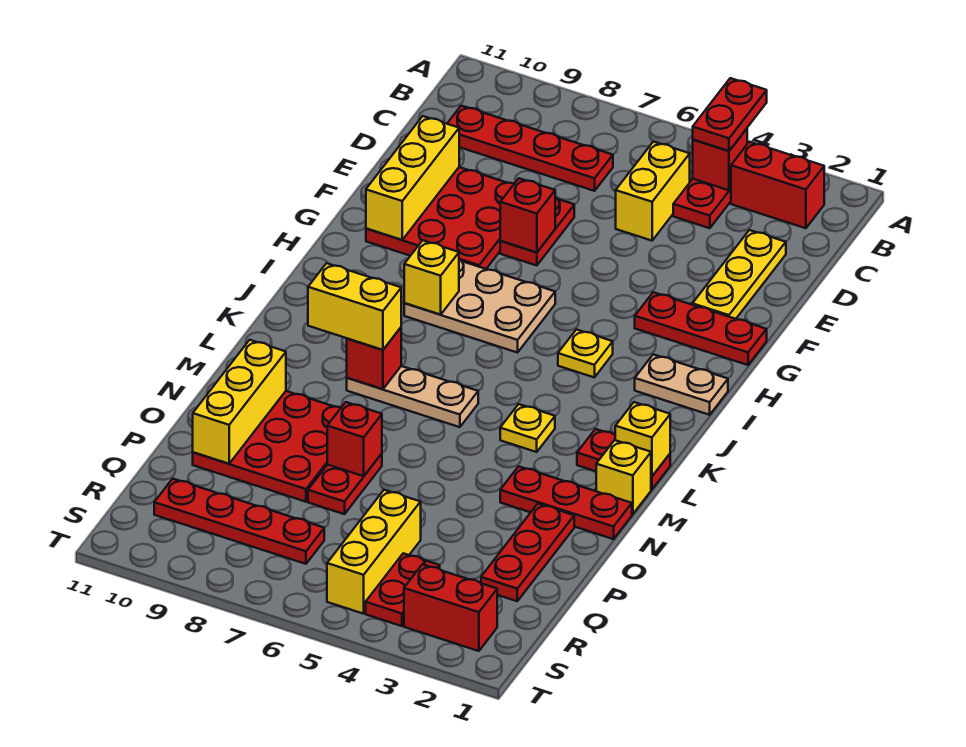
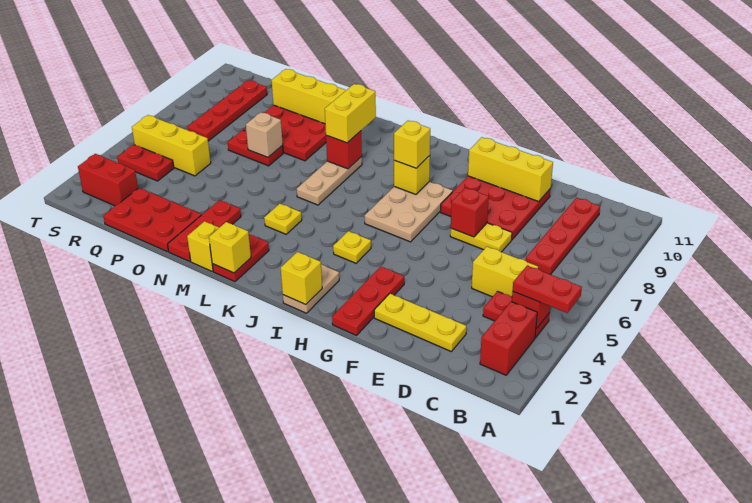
red plate E7:F7 level 1 -> yellow plate E7:F7 level 1
none -> yellow brick I1 level 2
none -> yellow brick I8 level 3
red plate O2:Q2 level 1 -> red plate O1:Q2 level 1
red brick O7 level 2 -> tan brick O7 level 2
red brick S2:S3 level 1 -> red brick R2:S2 level 1

